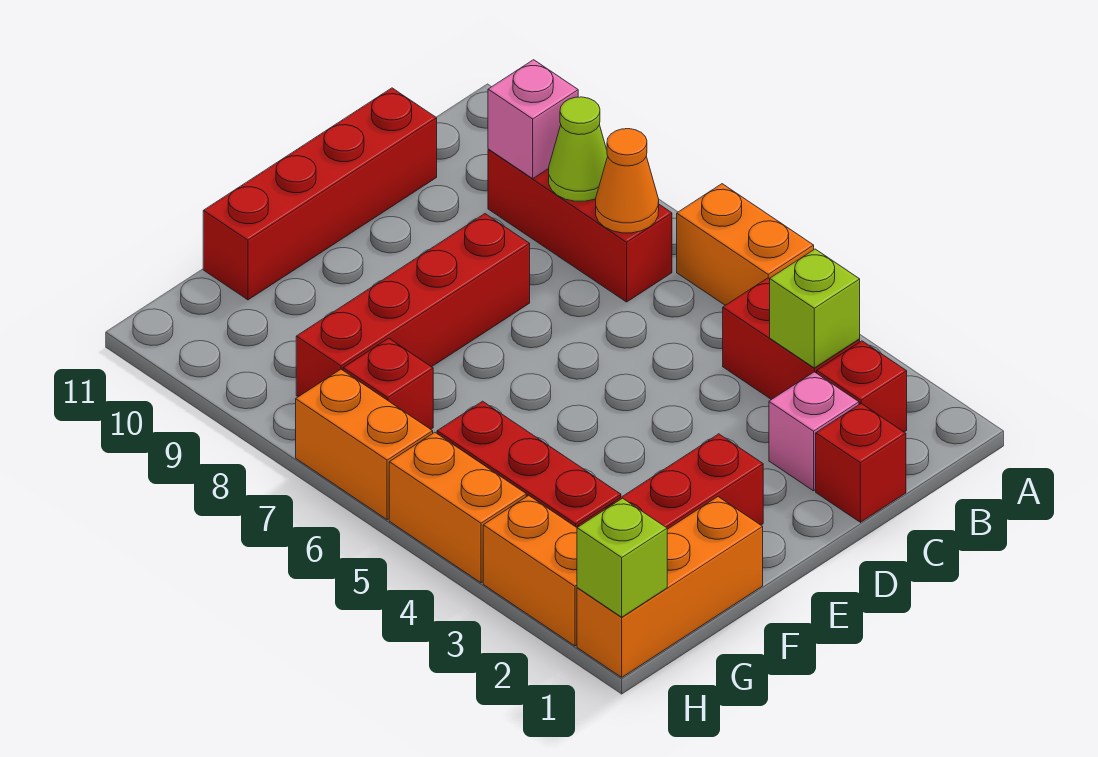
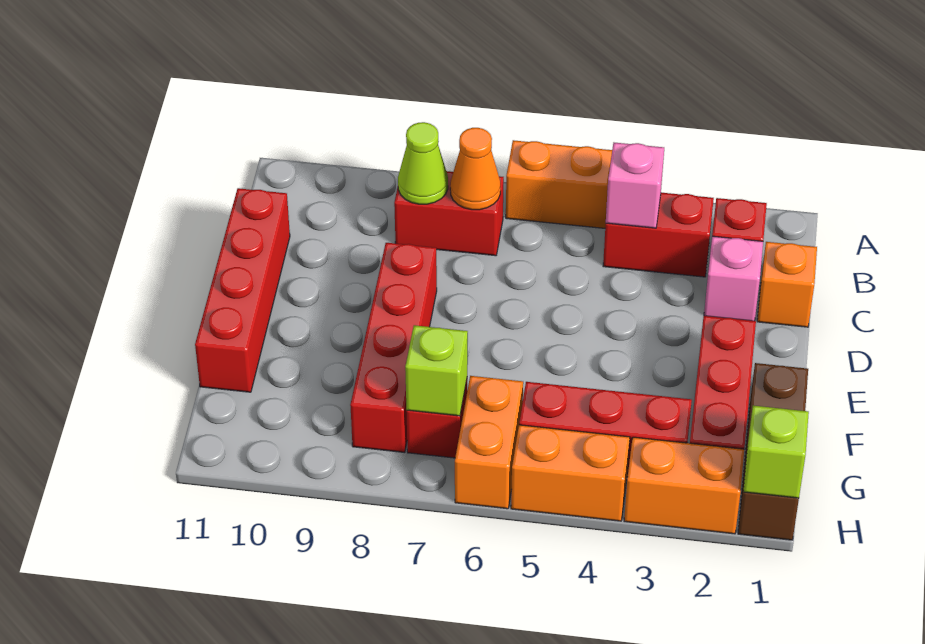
lime brick B3 level 2 -> lime brick G7 level 2
red brick B7:B9 level 1 -> red brick B7:B8 level 1
pink brick B9 level 2 -> pink brick B4 level 2
red brick C1 level 1 -> orange brick C1 level 1
orange brick F1:H1 level 1 -> brown brick F1:H1 level 1
orange brick H6:H7 level 1 -> orange brick G6:H6 level 1

